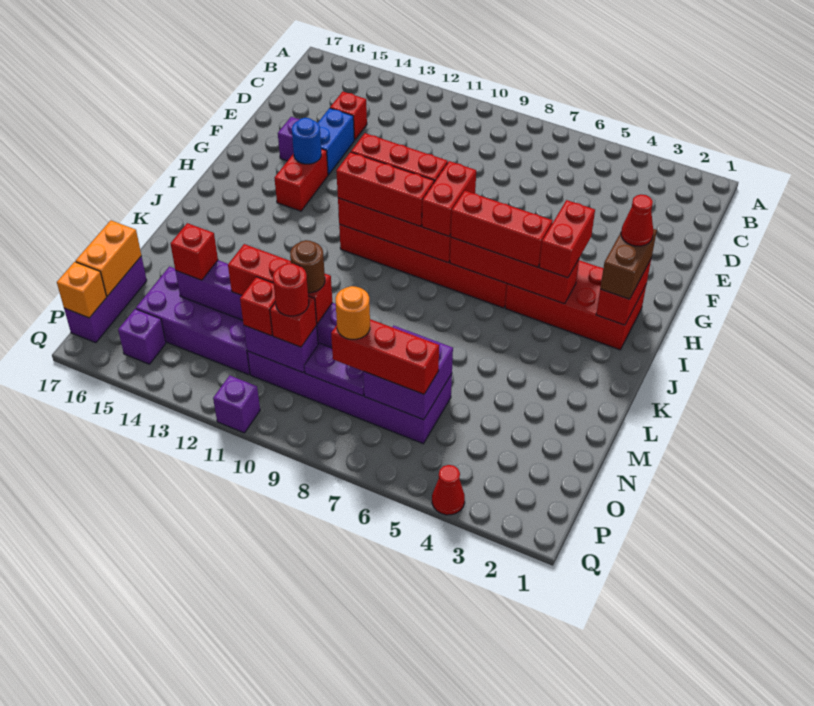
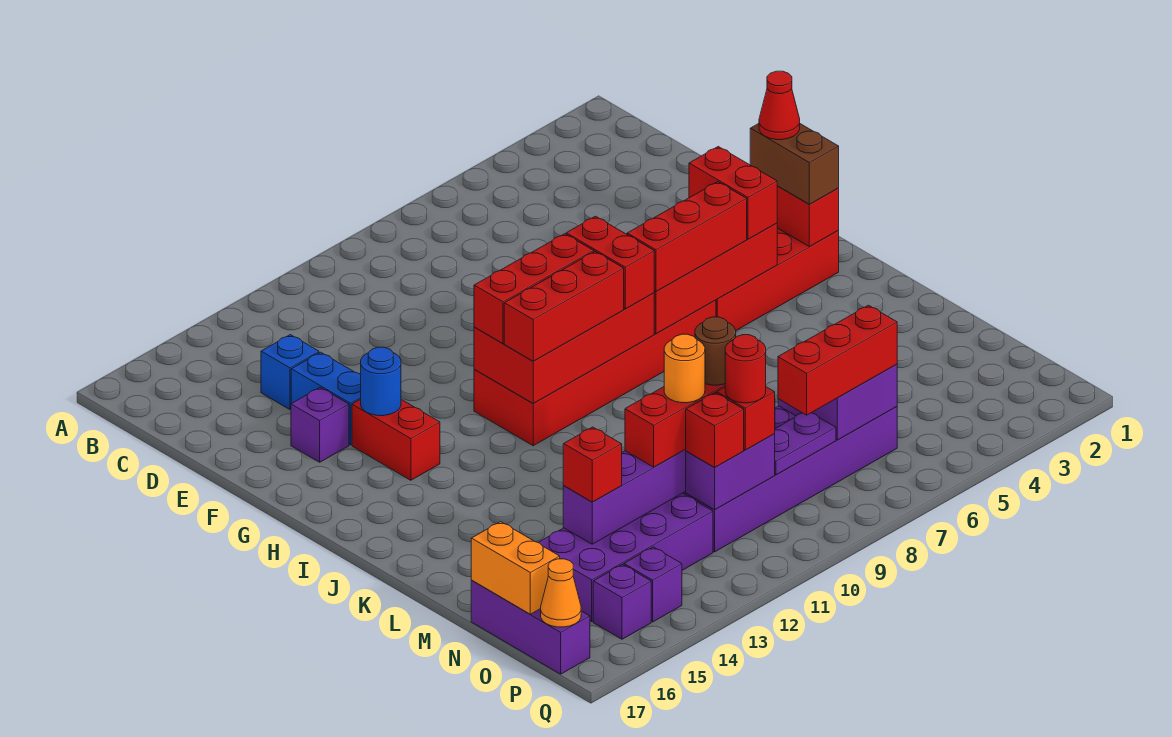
red brick D14 level 1 -> blue brick D14 level 1
orange round brick O8 level 4 -> orange round brick N11 level 4
orange brick P17 level 2 -> orange cone P17 level 2
red cone Q4 level 1 -> none
purple brick Q11 level 1 -> purple brick P14 level 1

